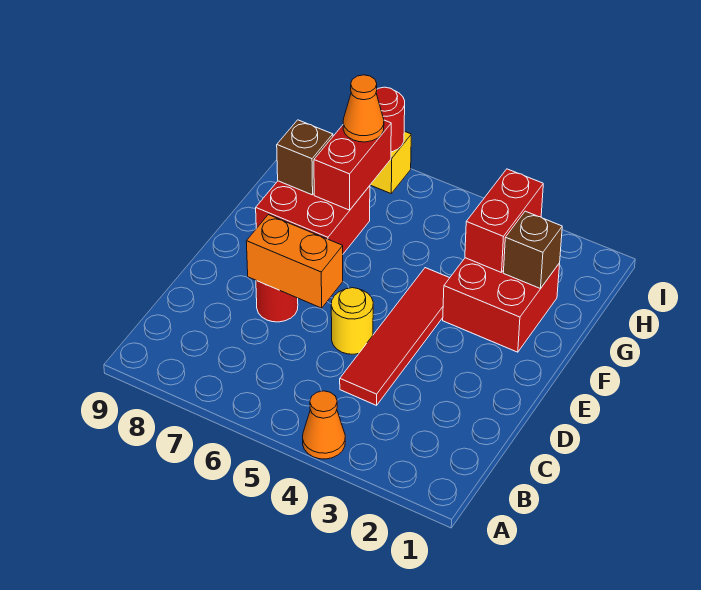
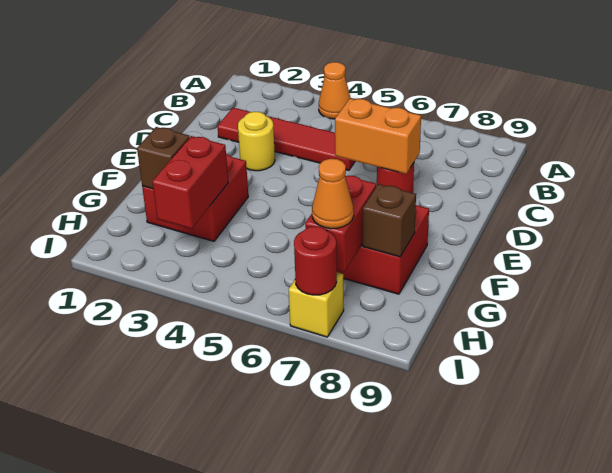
red tile C4:F4 level 1 -> red tile C2:C5 level 1
yellow round brick D5 level 1 -> yellow round brick D3 level 1

